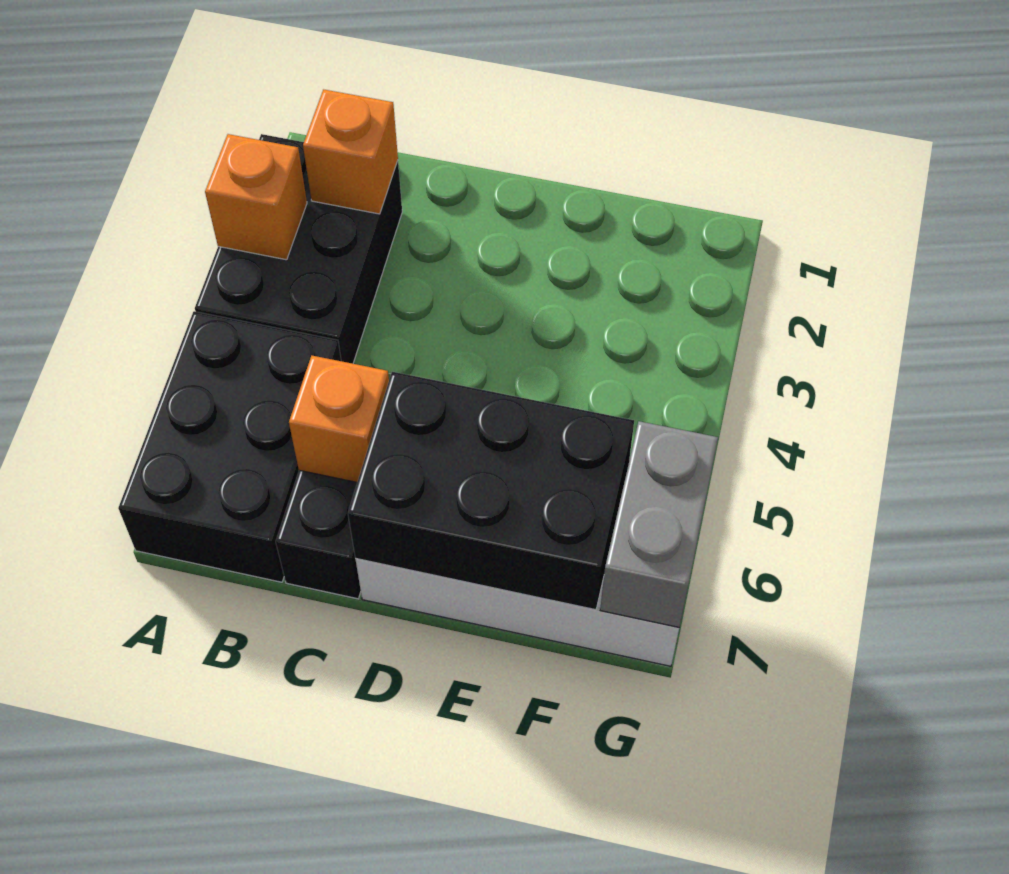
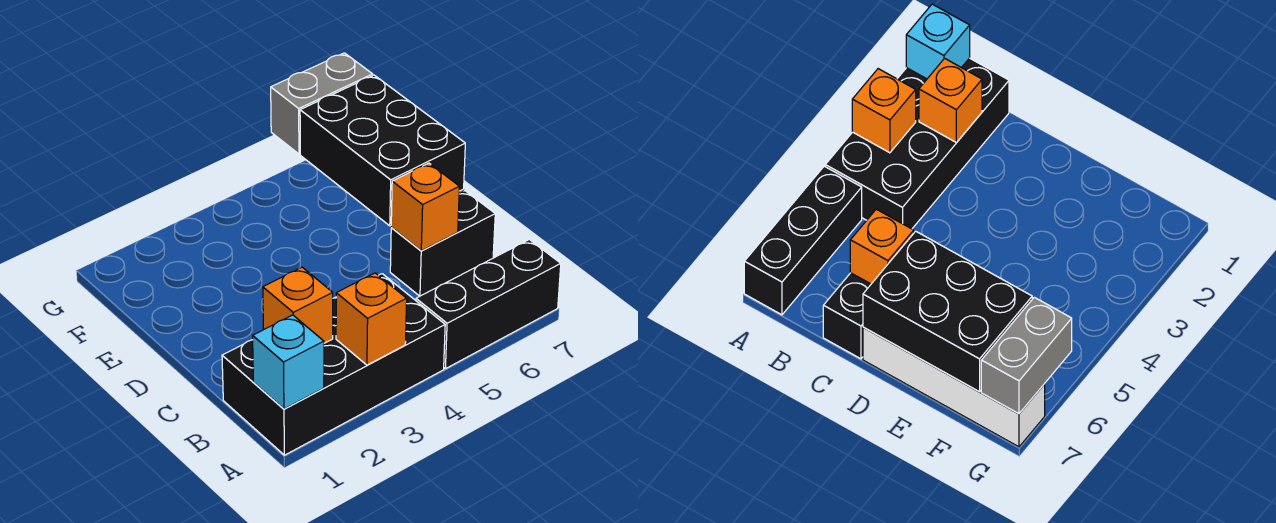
none -> cyan brick A1 level 2
black brick A2:B4 level 1 -> black brick A1:B4 level 1
black brick A5:B7 level 1 -> black brick A5:A7 level 1

